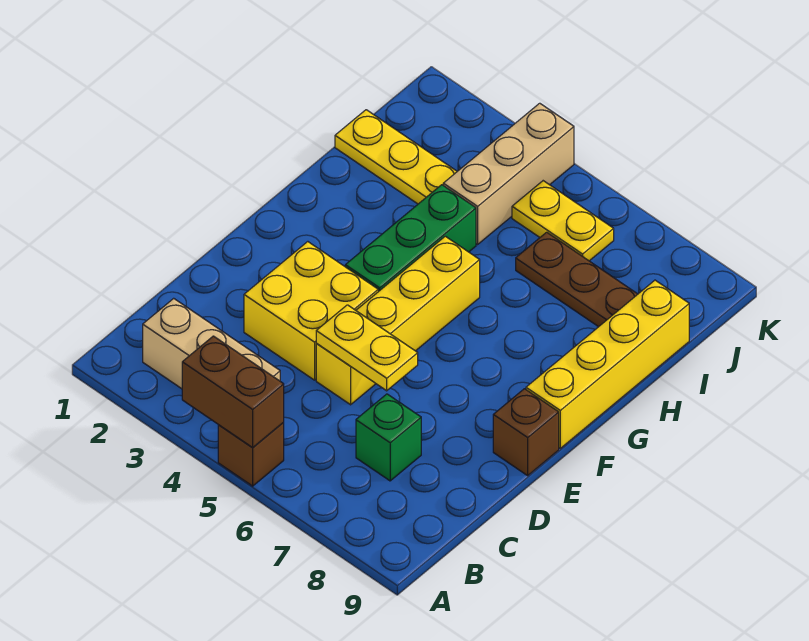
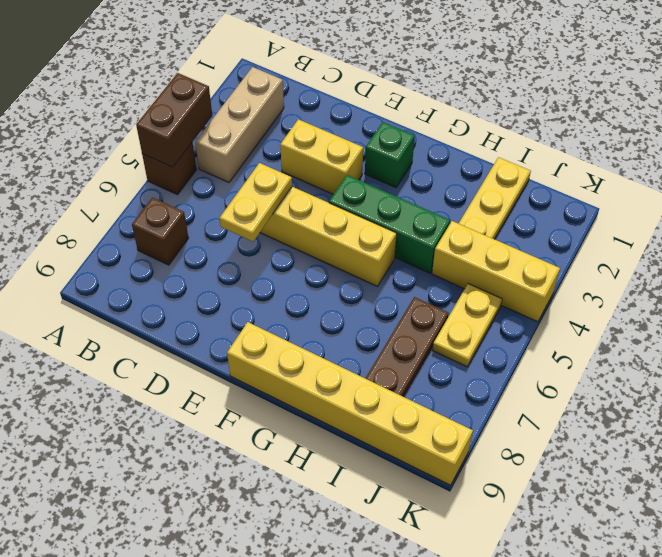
green brick C7 level 1 -> green brick F2 level 1
yellow brick D3:E4 level 1 -> yellow brick D3:E3 level 1
brown brick E9 level 1 -> brown brick B7 level 1
yellow brick F9:I9 level 1 -> yellow brick F9:K9 level 1
tan brick I4:K4 level 1 -> yellow brick I4:K4 level 1

